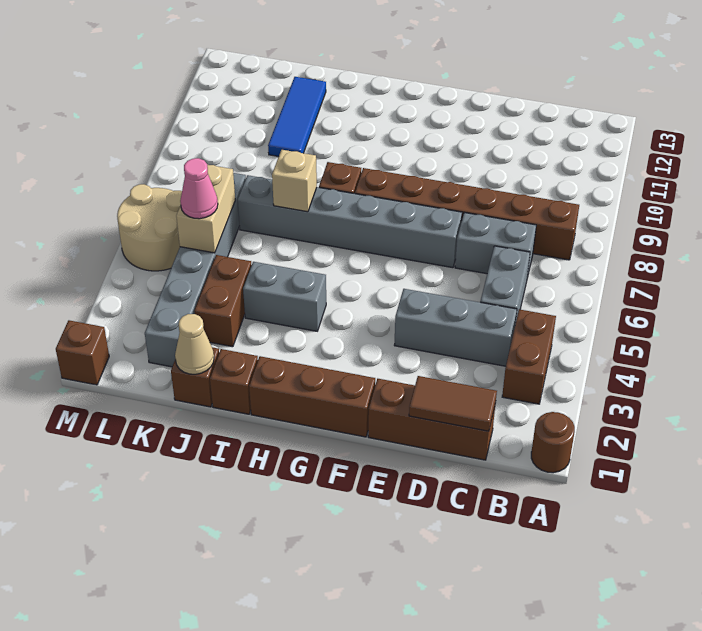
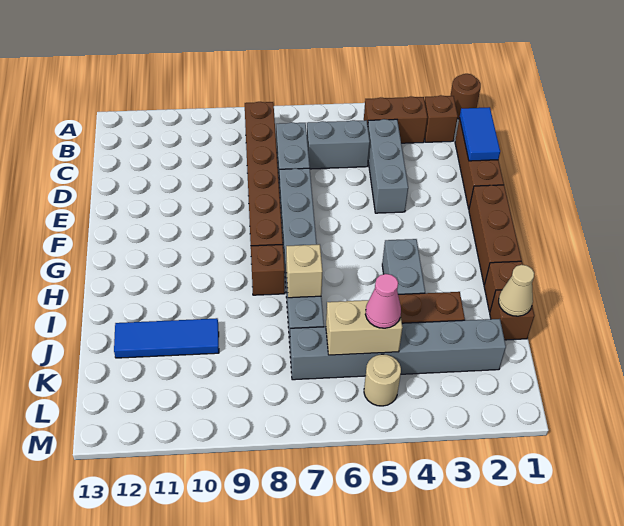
brown tile C1:D1 level 2 -> blue tile C1:D1 level 2
tan round brick L5:M6 level 1 -> tan round brick L5 level 1
brown brick M1 level 1 -> brown brick B2 level 1

